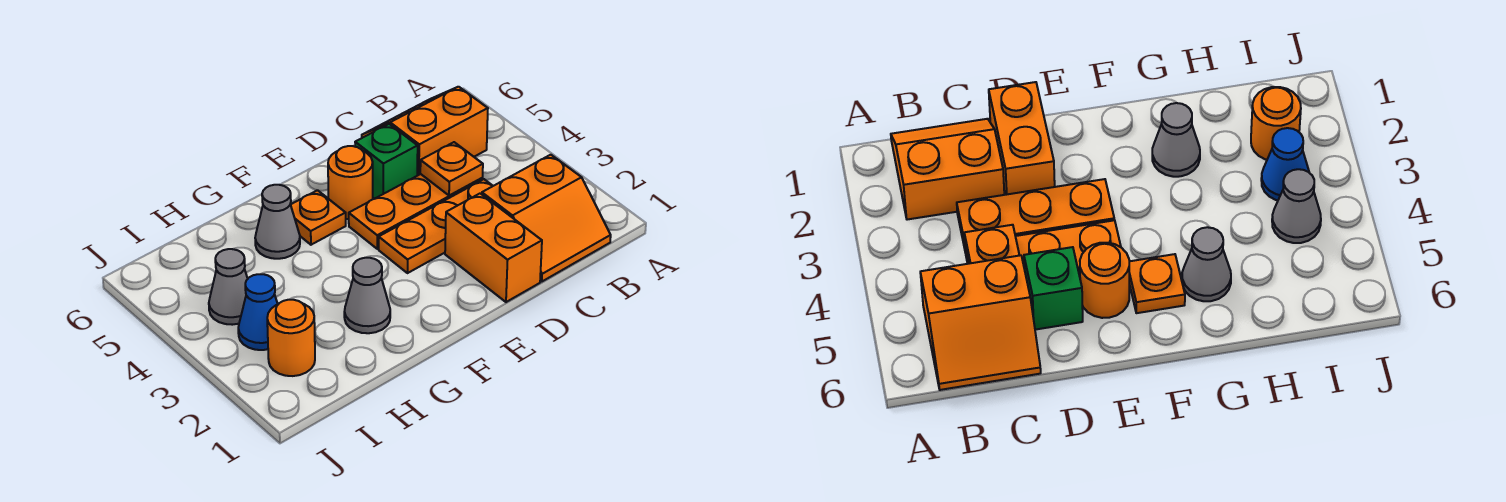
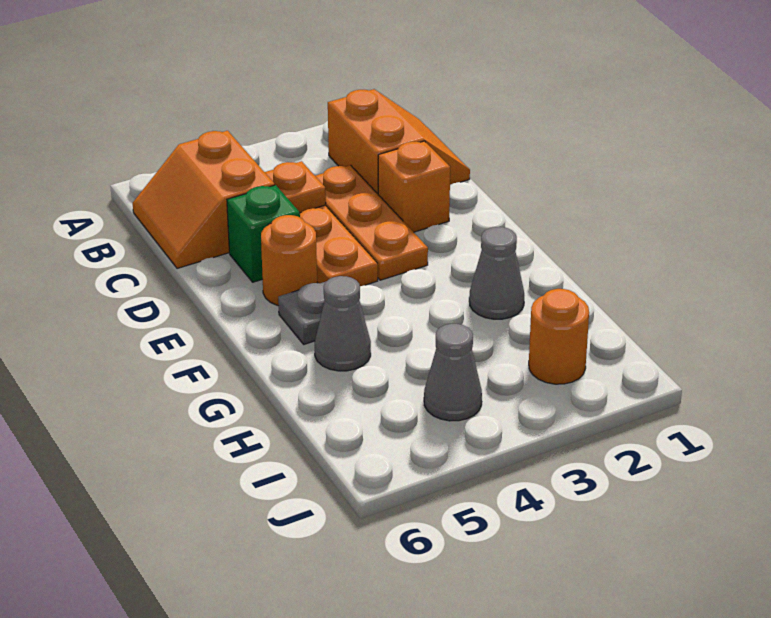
orange brick D1:D2 level 1 -> orange brick D2 level 1
orange plate F5 level 1 -> grey plate F5 level 1
blue cone I3 level 1 -> none

